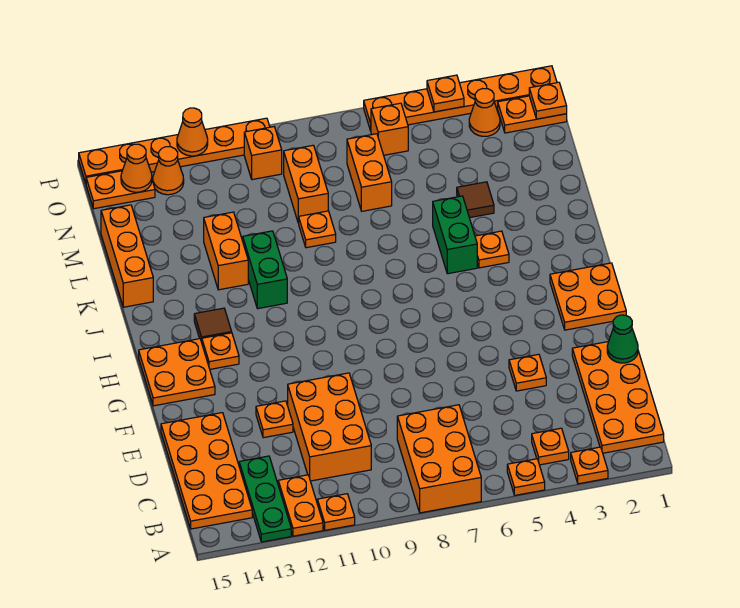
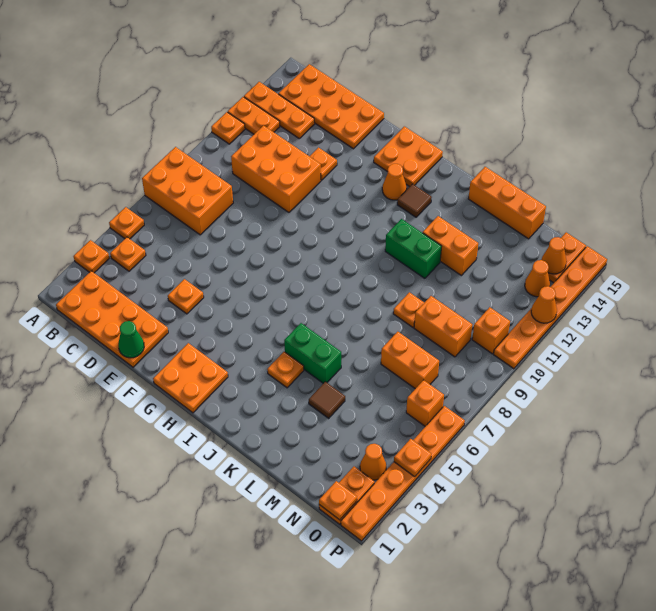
green plate A13:C13 level 1 -> orange plate A13:C13 level 1
orange plate H13 level 1 -> orange cone H13 level 1

